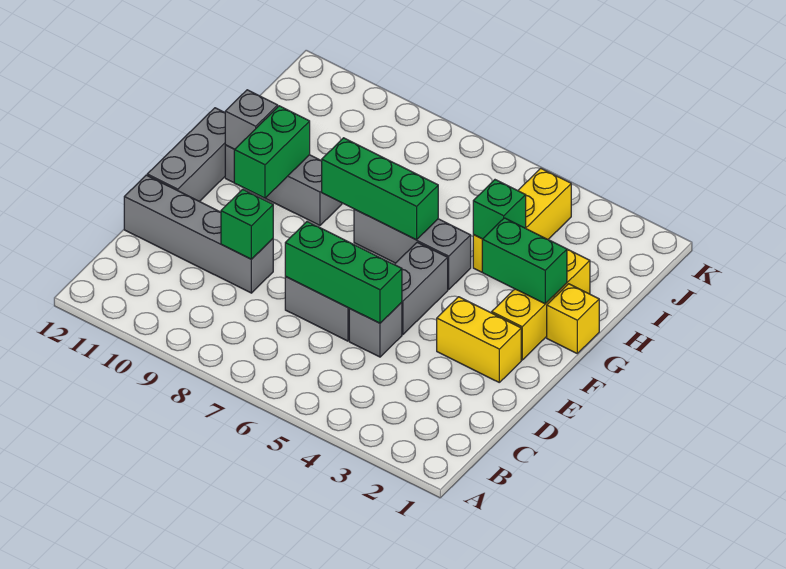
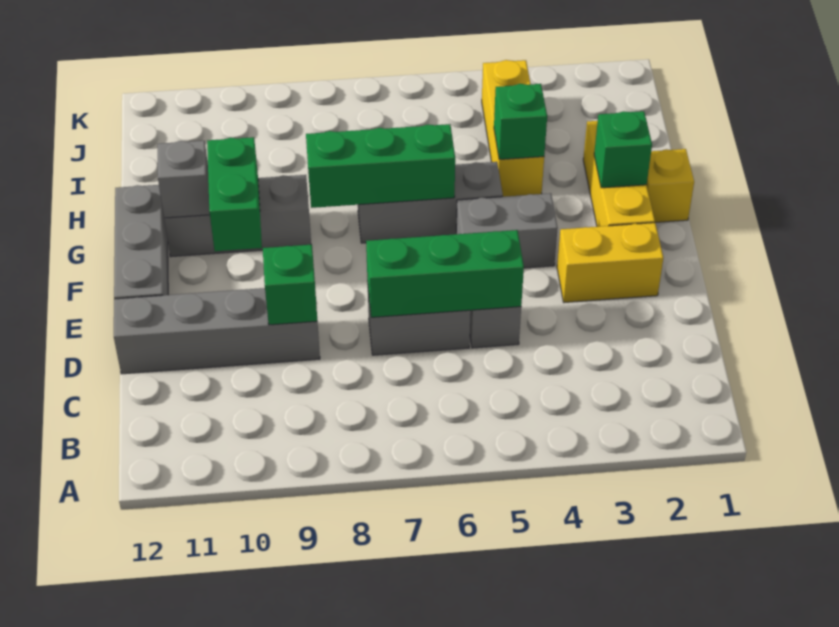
grey brick E5:F5 level 1 -> grey brick F4:F5 level 1
green brick G2:G3 level 2 -> green brick G2 level 2

